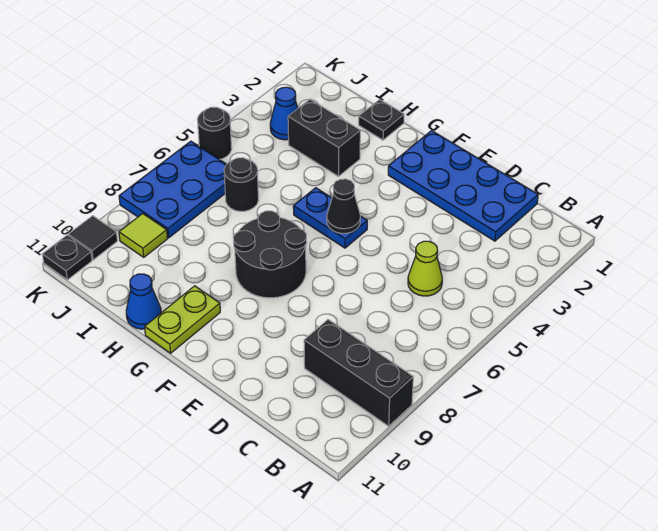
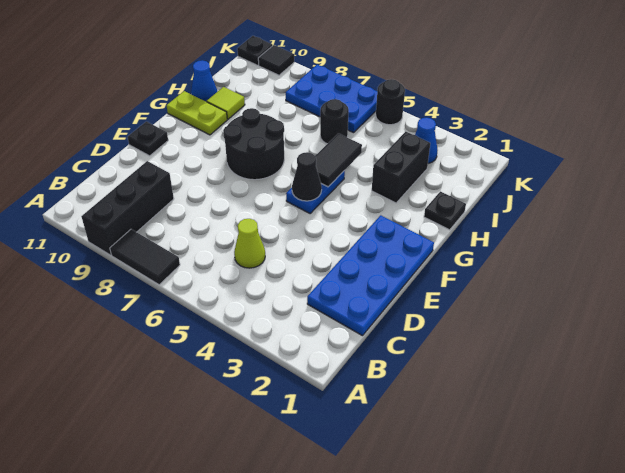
none -> black tile A7:A8 level 1
none -> black plate E11 level 1
none -> black tile G5:H5 level 2
lime tile J9 level 1 -> lime tile H10 level 1

